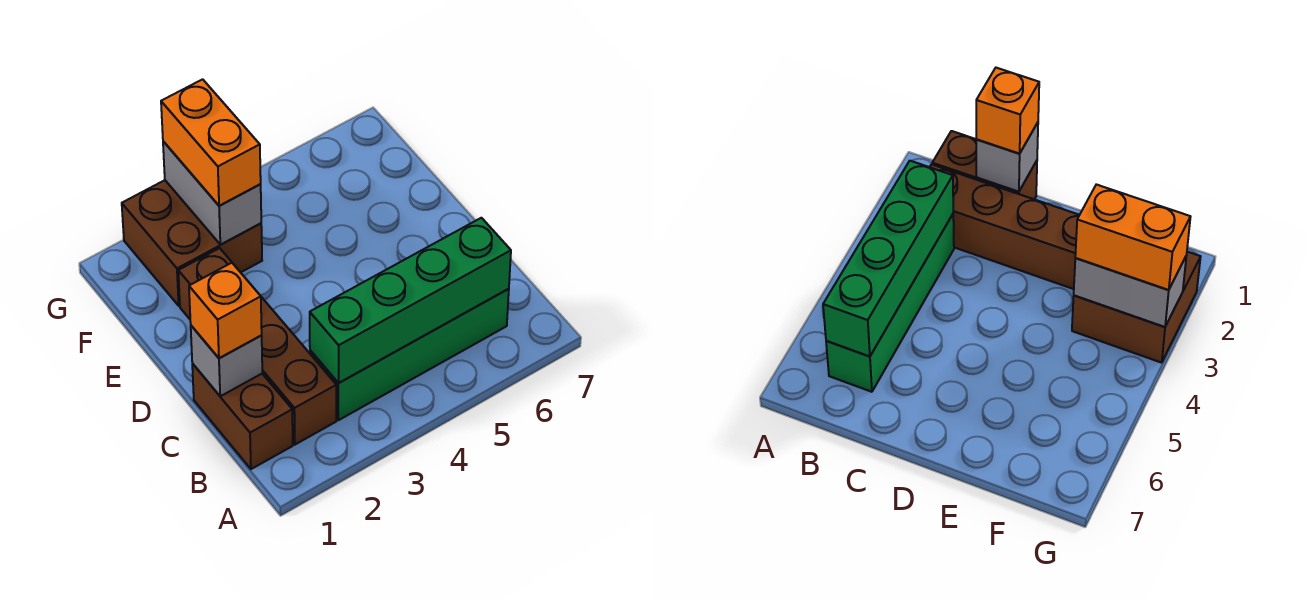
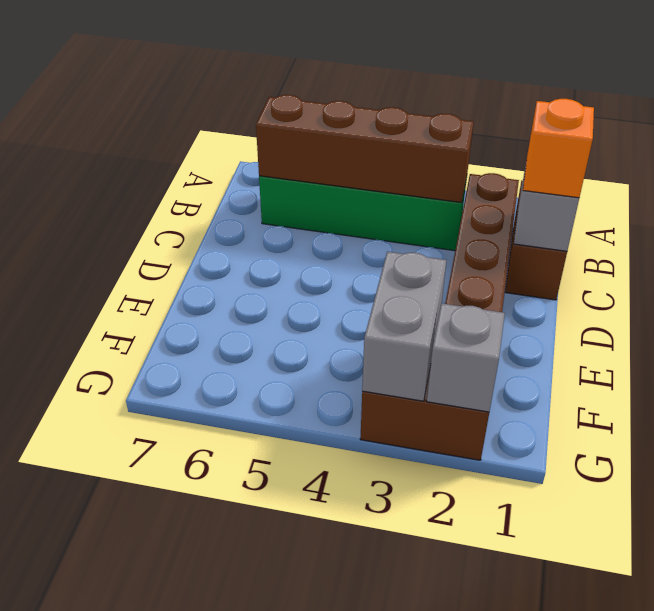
green brick B3:B6 level 2 -> brown brick B3:B6 level 2
orange brick F3:G3 level 3 -> none
none -> grey brick G2 level 2

